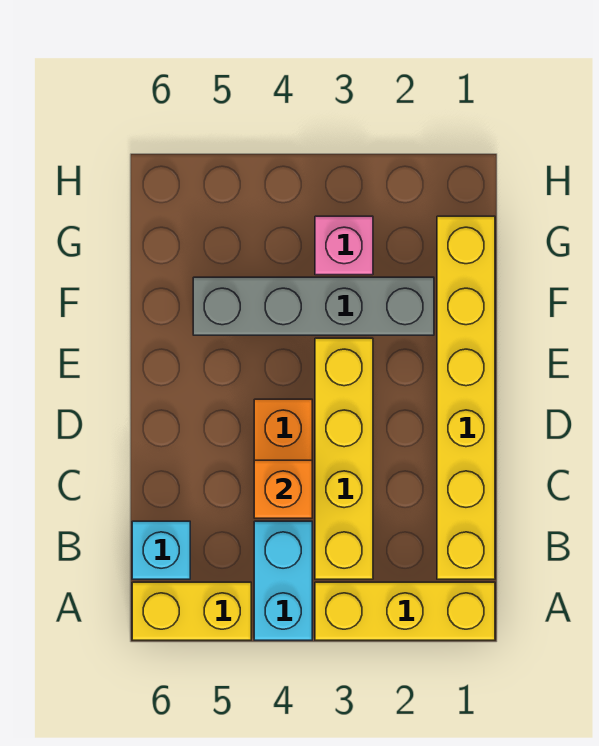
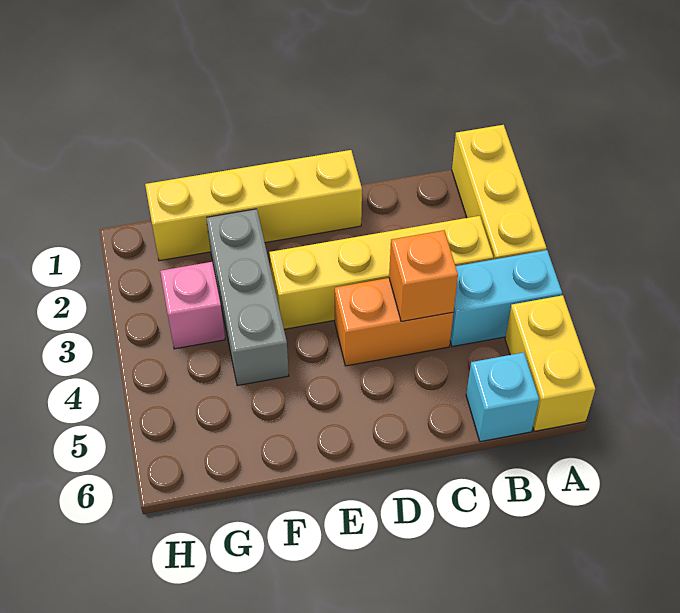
yellow brick B1:G1 level 1 -> yellow brick D1:G1 level 1
grey brick F2:F5 level 1 -> grey brick F2:F4 level 1

